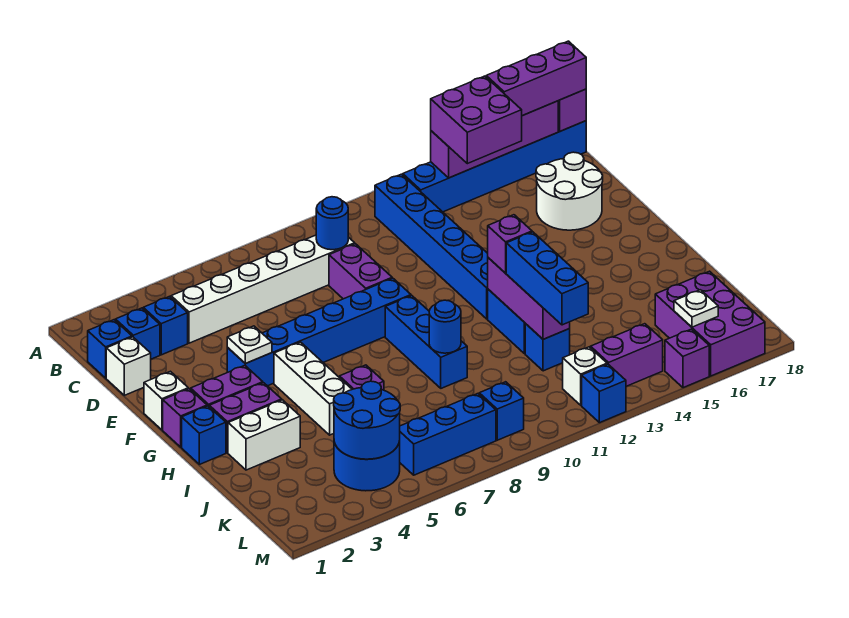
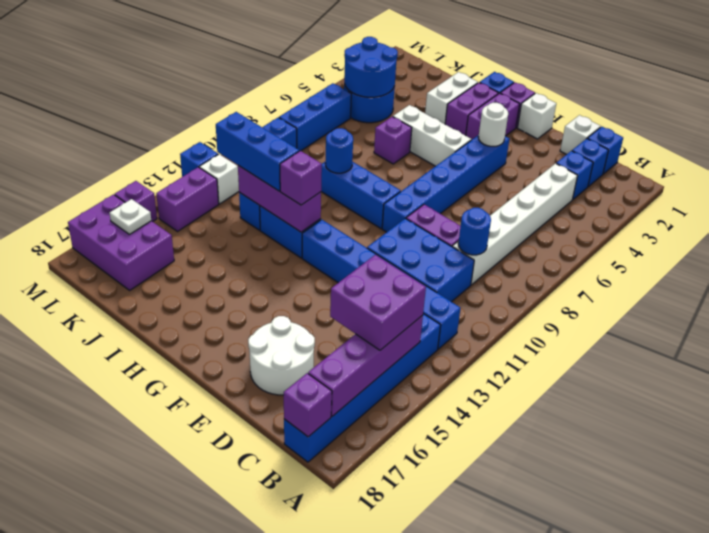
purple brick B16:B18 level 3 -> none
none -> blue brick C10:E11 level 1
white plate F4 level 2 -> white round brick F4 level 2

